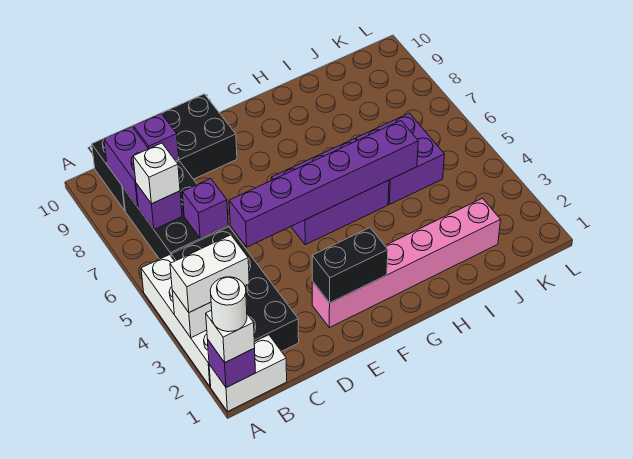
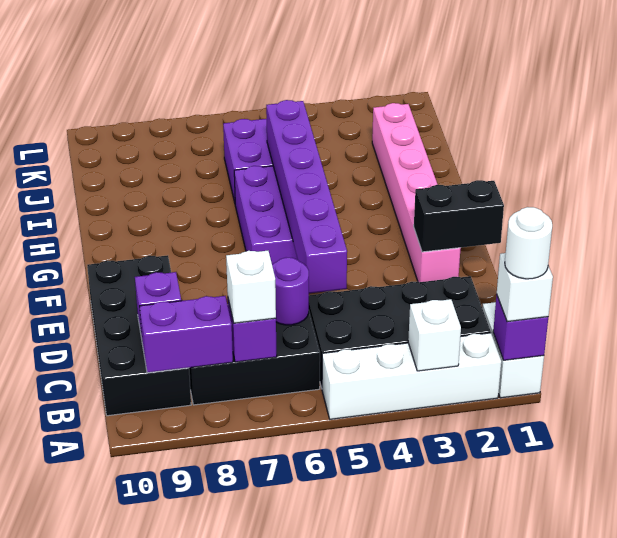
white brick A3:B3 level 3 -> none
purple brick C6 level 2 -> purple round brick C6 level 2
black brick E2:F2 level 2 -> black brick E1:E2 level 2

